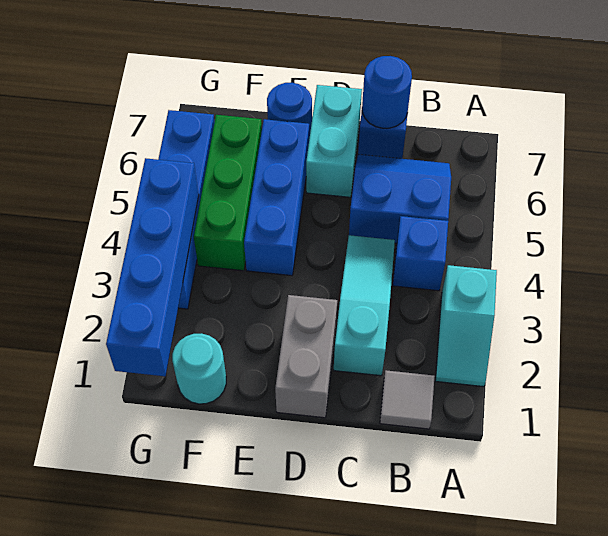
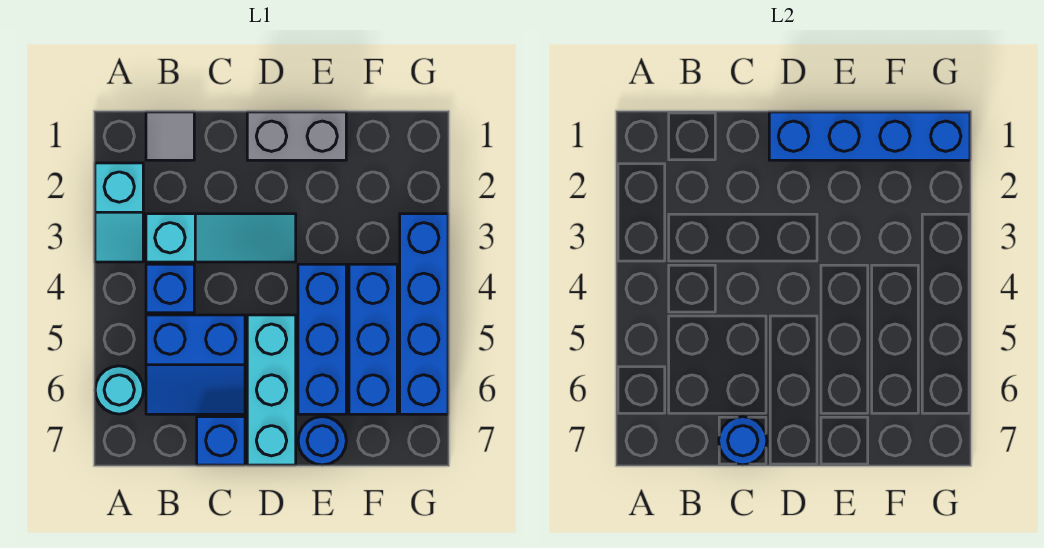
cyan slope A2:A3 level 1 top 3 -> cyan slope A2:A3 level 1 top 2
cyan slope C2:C4 level 1 top 2 -> cyan slope B3:D3 level 1 top B
grey brick D1:D2 level 1 -> grey brick D1:E1 level 1
cyan brick D6:D7 level 1 -> cyan brick D5:D7 level 1
cyan round brick F1 level 1 -> cyan round brick A6 level 1
green brick F4:F6 level 1 -> blue brick F4:F6 level 1
blue brick G1:G4 level 2 -> blue brick D1:G1 level 2

